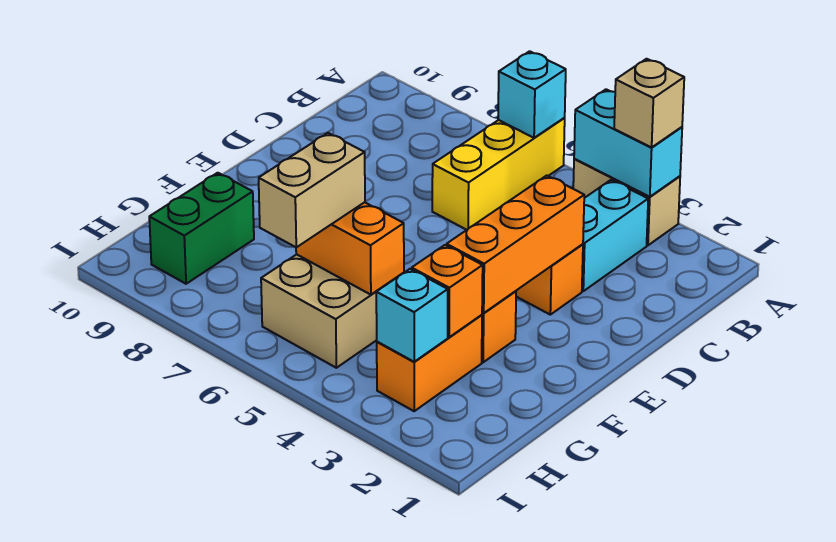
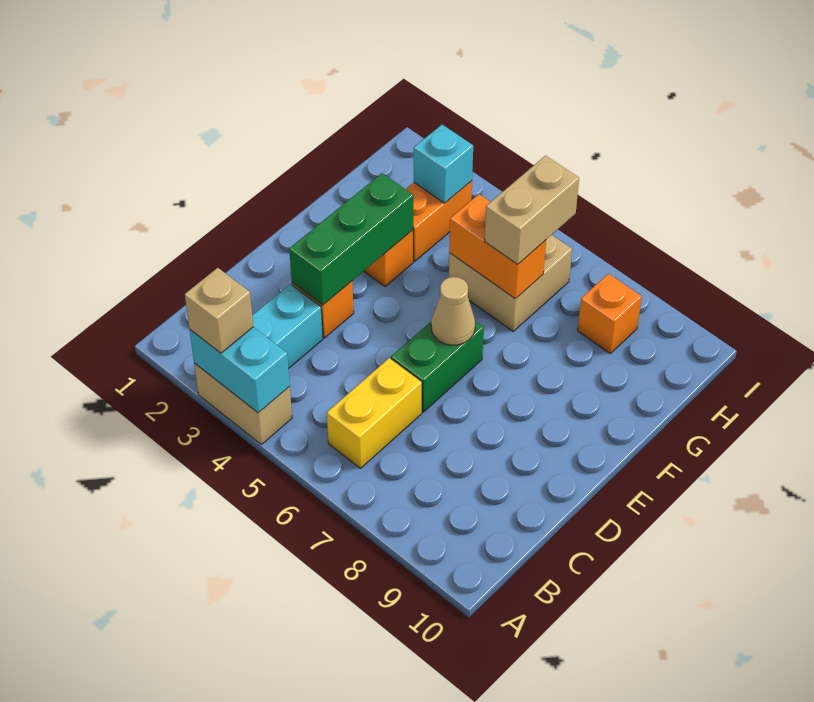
yellow brick A6:C6 level 1 -> yellow brick B6:C6 level 1
cyan brick A6 level 2 -> none
orange brick D3:F3 level 2 -> green brick D3:F3 level 2
none -> tan cone E6 level 2
orange brick G3 level 2 -> orange brick H8 level 1
green brick G9:H9 level 1 -> green brick D6:E6 level 1

